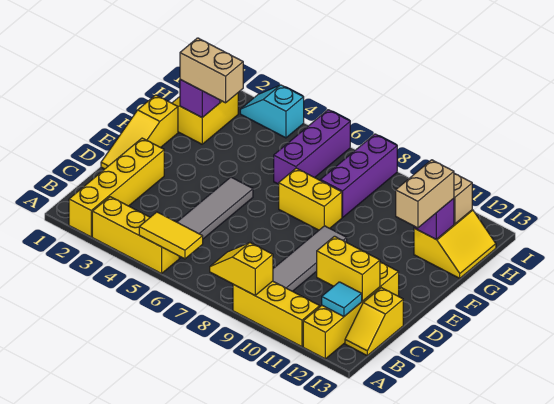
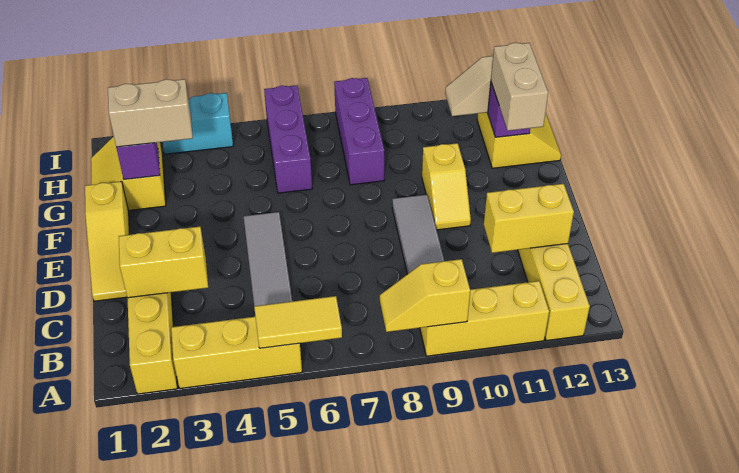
cyan tile B12 level 2 -> none
yellow slope B13:C13 level 1 top C -> yellow slope E10:F10 level 1 top F
yellow brick F7:F8 level 1 -> yellow brick C2:C3 level 2

